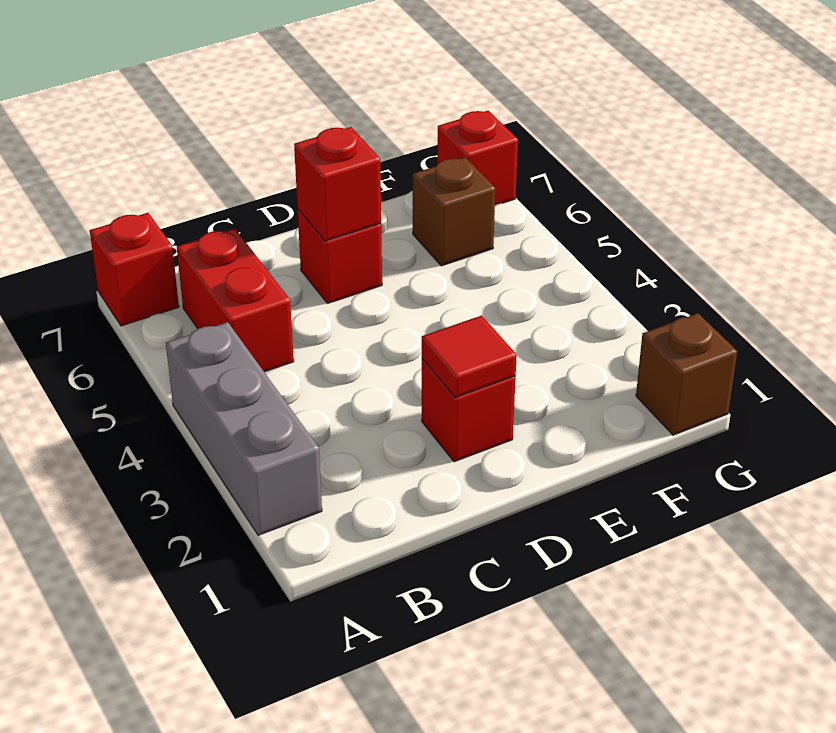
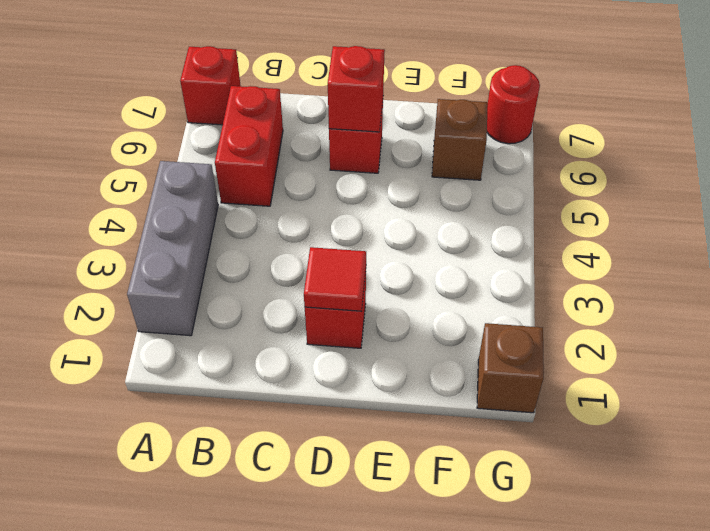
red brick G7 level 1 -> red round brick G7 level 1

